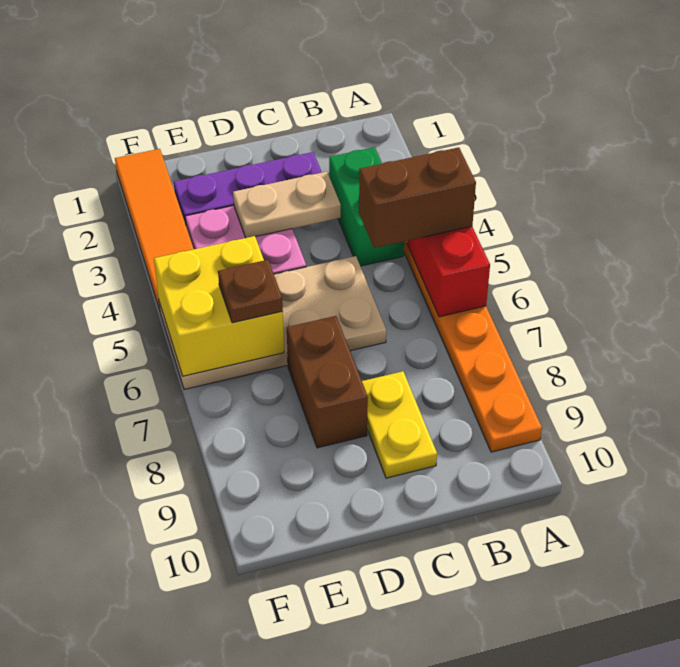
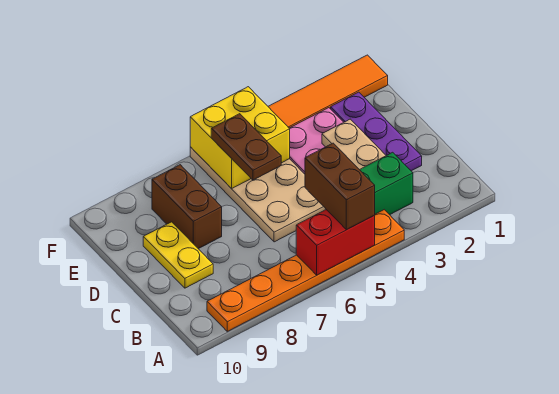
yellow plate C8:C9 level 1 -> yellow plate C9:D9 level 1
brown brick D7:D8 level 1 -> brown brick D8:E8 level 1
brown plate E6 level 3 -> brown plate D6:E6 level 3

